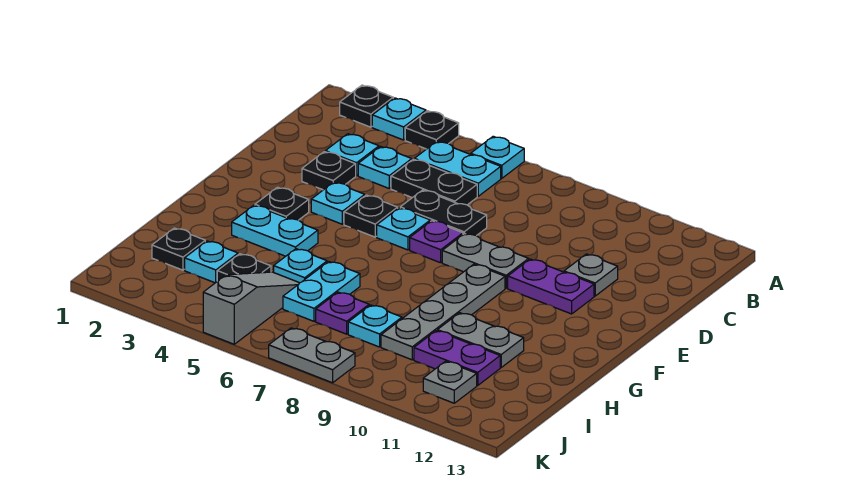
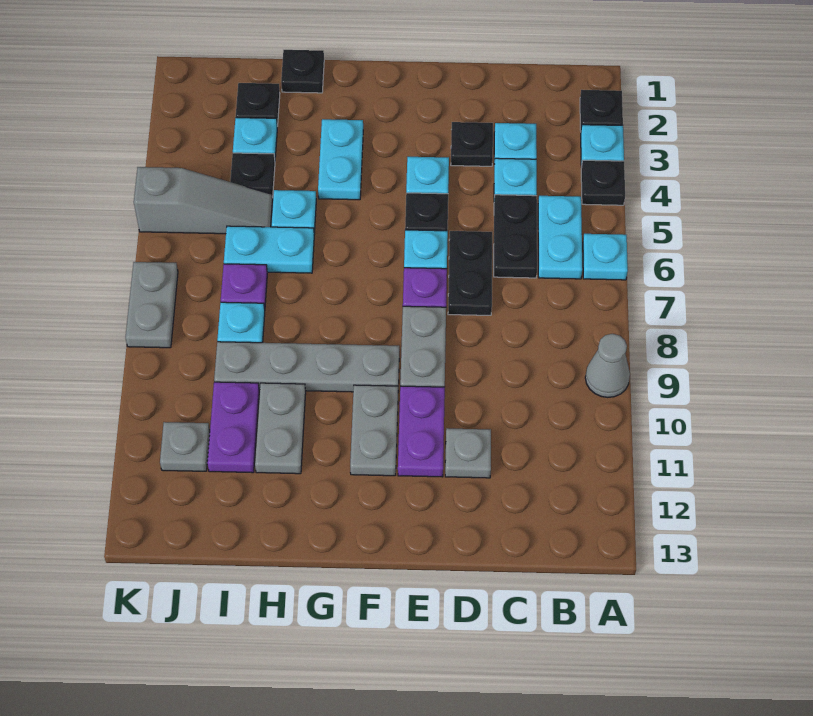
none -> grey cone A9 level 1
black plate F3 level 1 -> black plate H1 level 1
none -> grey plate F10:F11 level 1

